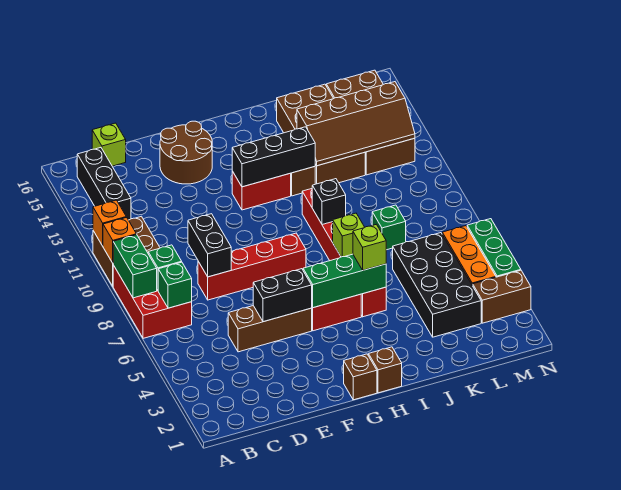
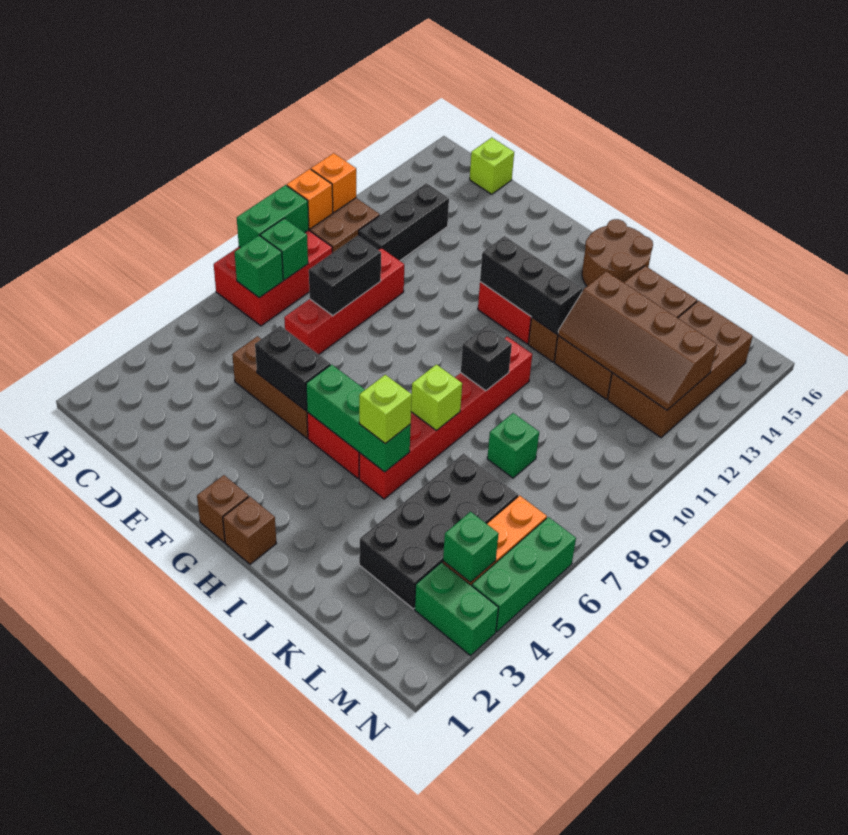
black brick B13:B15 level 1 -> black brick C11:C13 level 1
red brick D8:G8 level 1 -> red brick D7:D10 level 1
brown round brick E14:F15 level 1 -> brown round brick H15:I16 level 1
brown brick M3:N3 level 1 -> green brick M3:N3 level 1
none -> green brick M4 level 2

